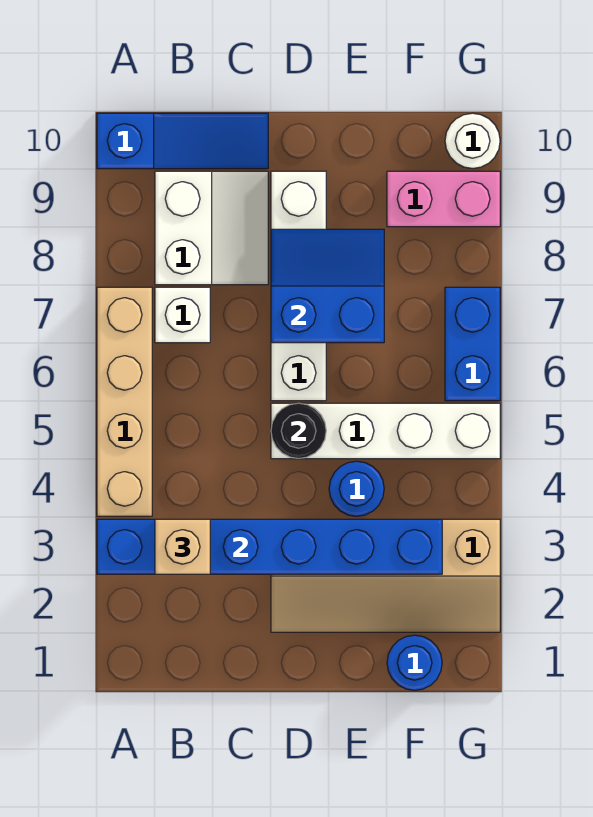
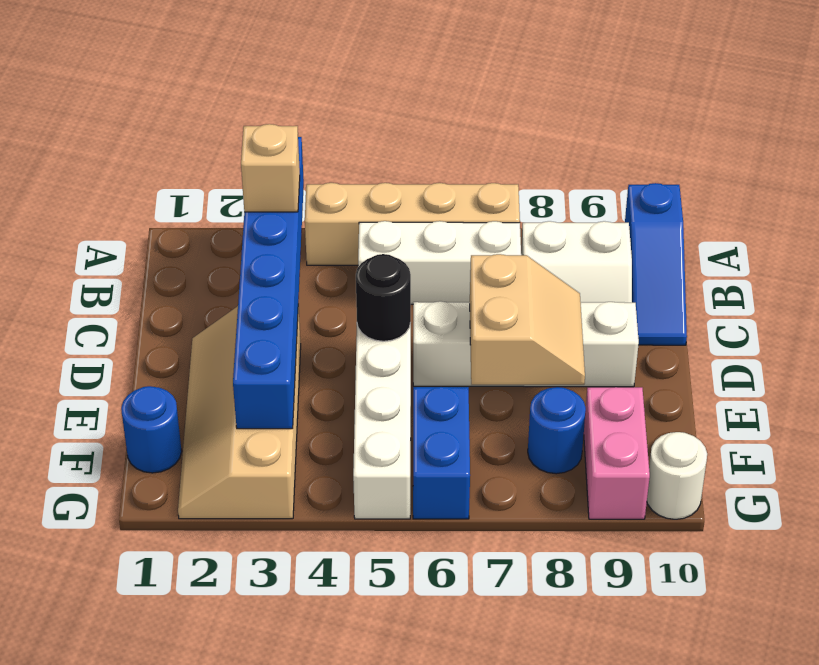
white brick B7 level 1 -> white brick B5:B7 level 1
blue slope D7:E8 level 2 top 7 -> tan slope D7:E8 level 2 top 7
blue round brick E4 level 1 -> blue round brick F8 level 1
blue brick G6:G7 level 1 -> blue brick F6:G6 level 1

